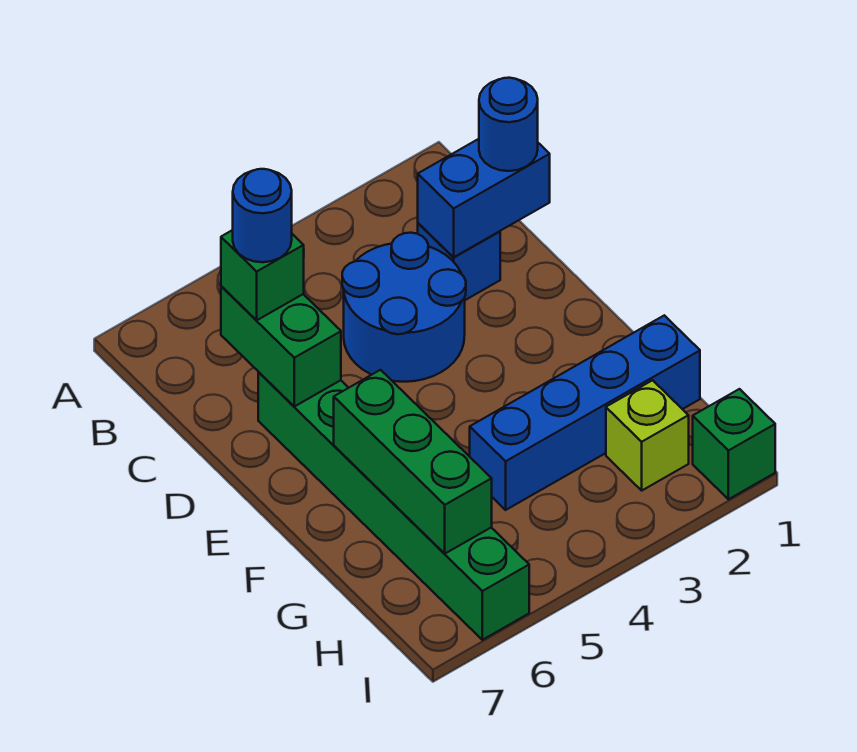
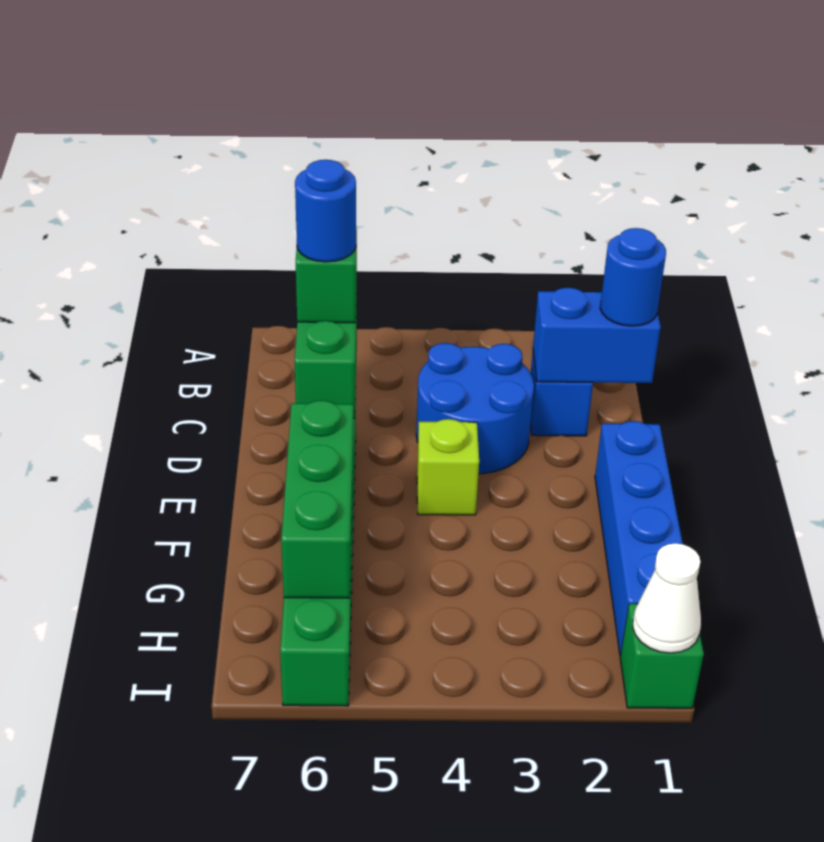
blue brick G1:G4 level 1 -> blue brick E1:H1 level 1
lime brick H2 level 1 -> lime brick E4 level 1
none -> white cone I1 level 2

